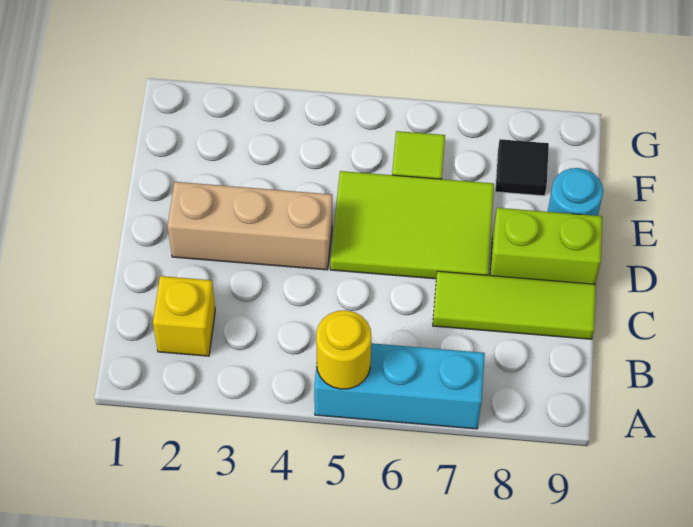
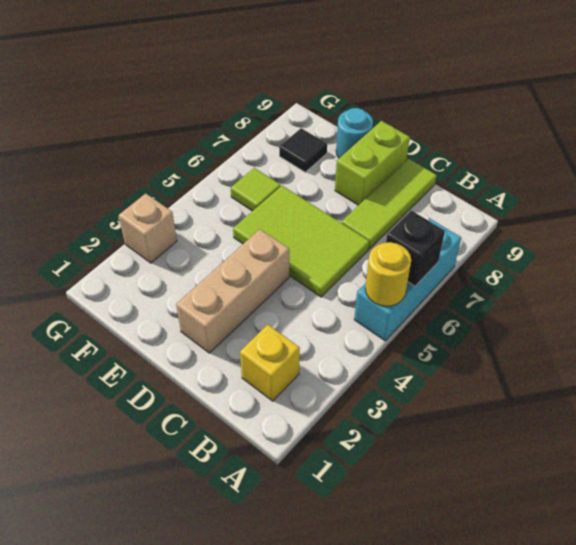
none -> black brick A6 level 2
lime tile D5:E7 level 1 -> lime tile C5:E6 level 1
none -> tan brick G3 level 1

